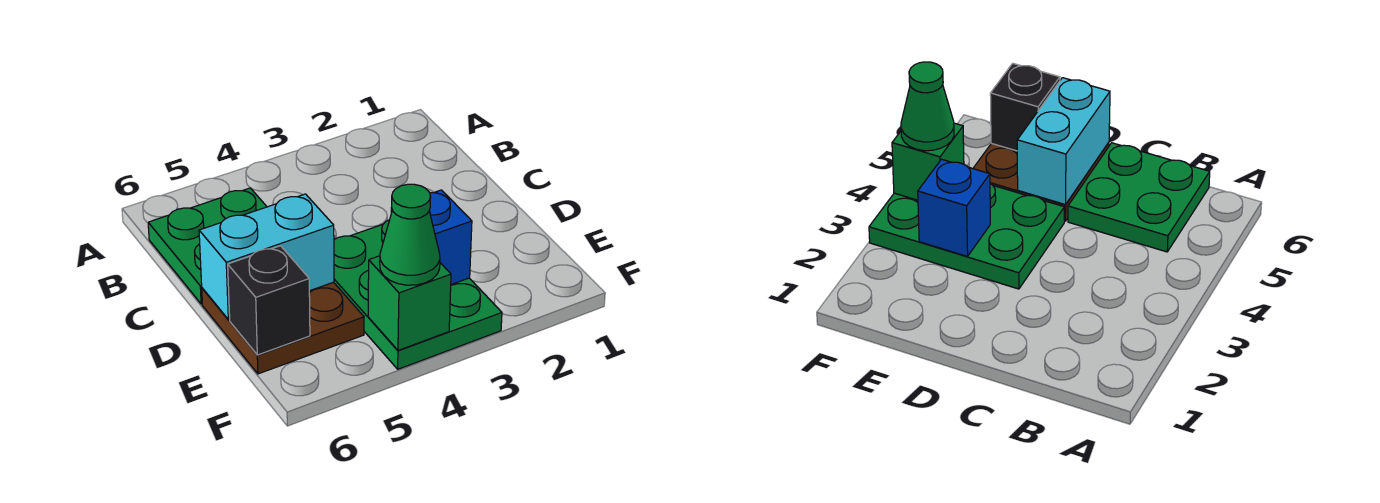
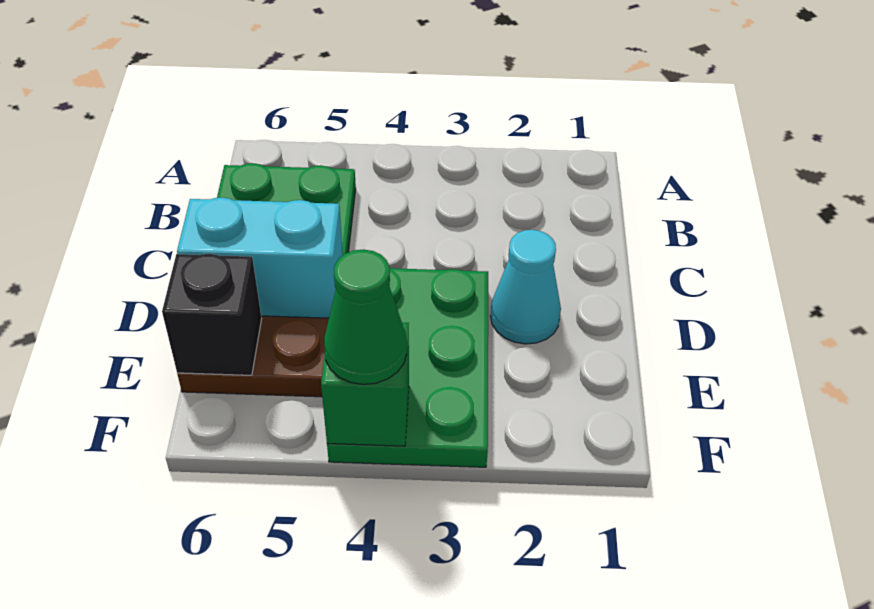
none -> cyan cone D2 level 1
blue brick E3 level 2 -> none

